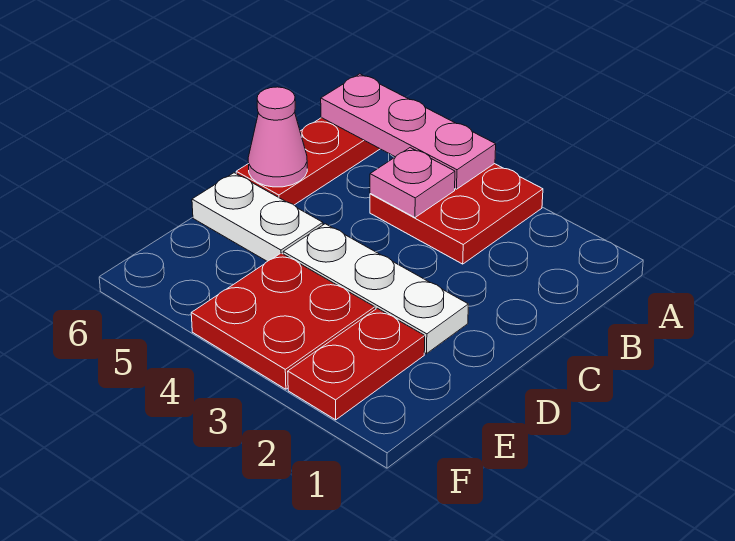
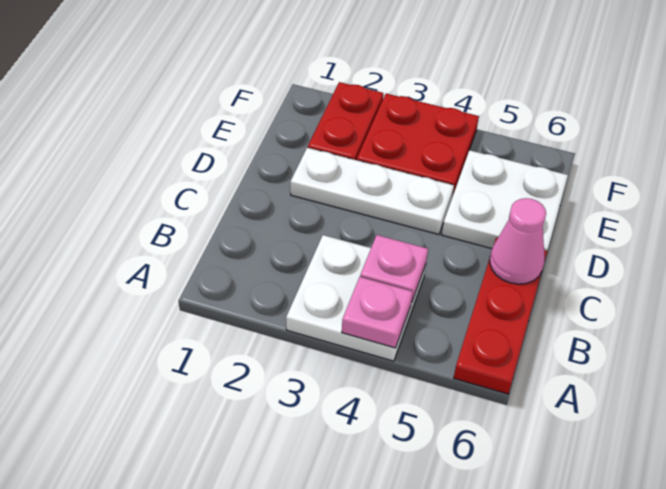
red plate A3:B4 level 1 -> white plate A3:B4 level 1
pink plate A4:A6 level 2 -> pink plate A4 level 2
white plate D5:D6 level 1 -> white plate D5:E6 level 1

